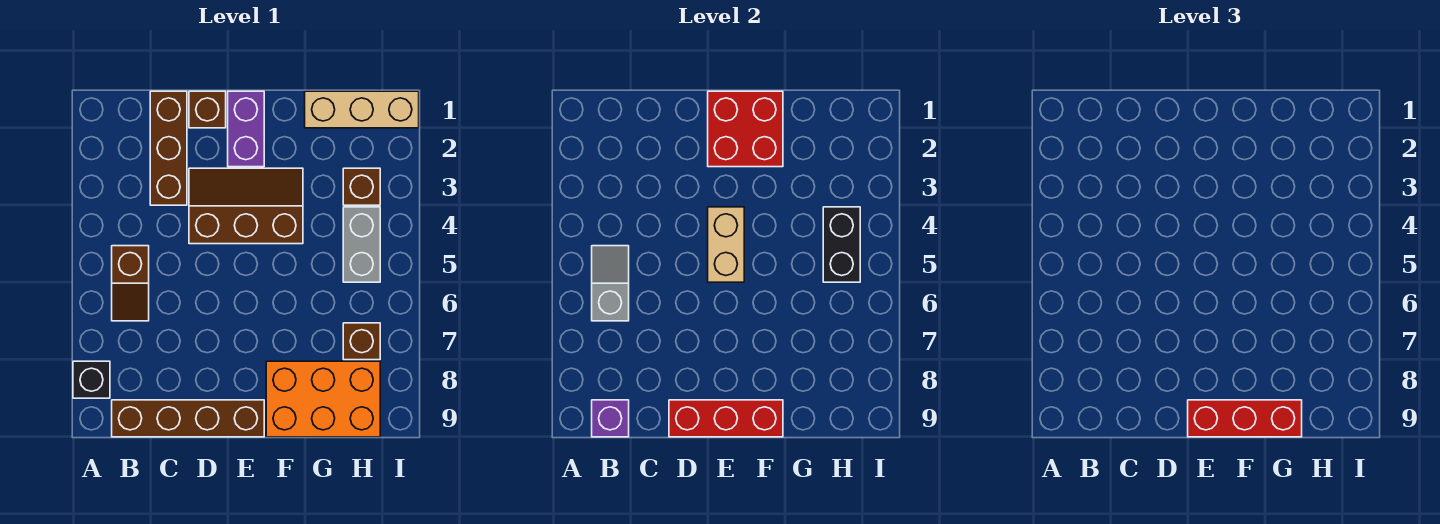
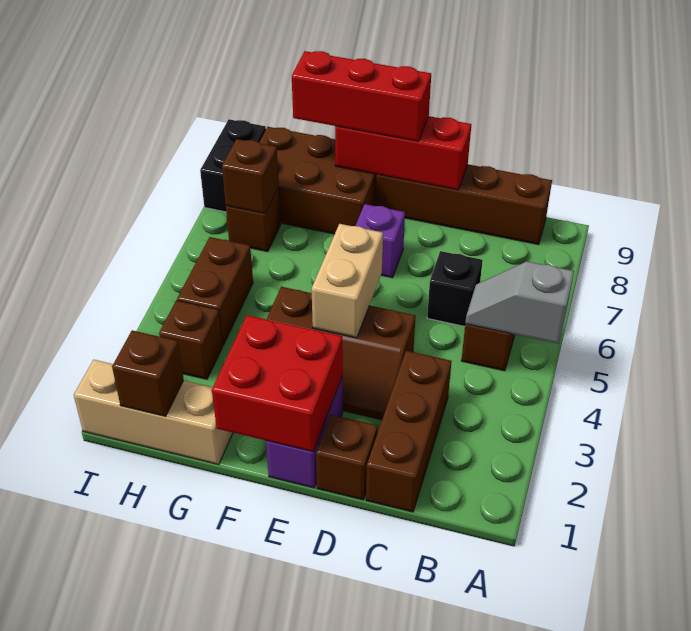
black brick A8 level 1 -> black brick C6 level 1
grey slope B5:B6 level 2 top 6 -> grey slope A5:B5 level 2 top A
purple brick B9 level 2 -> purple brick E7 level 1
orange brick F8:H9 level 1 -> brown brick F8:H9 level 1
none -> brown brick H1 level 2
grey brick H4:H5 level 1 -> brown brick H4:H5 level 1
black brick H4:H5 level 2 -> black brick I8:I9 level 1
none -> brown brick H7 level 2

